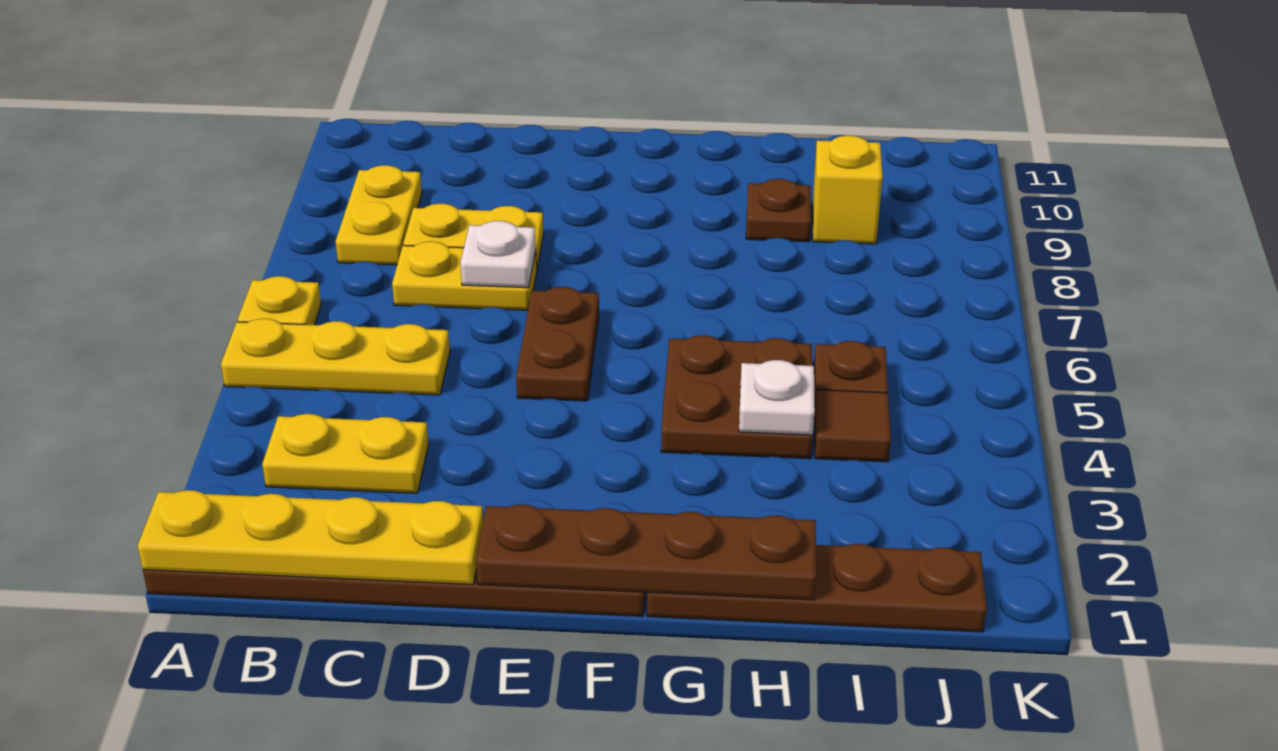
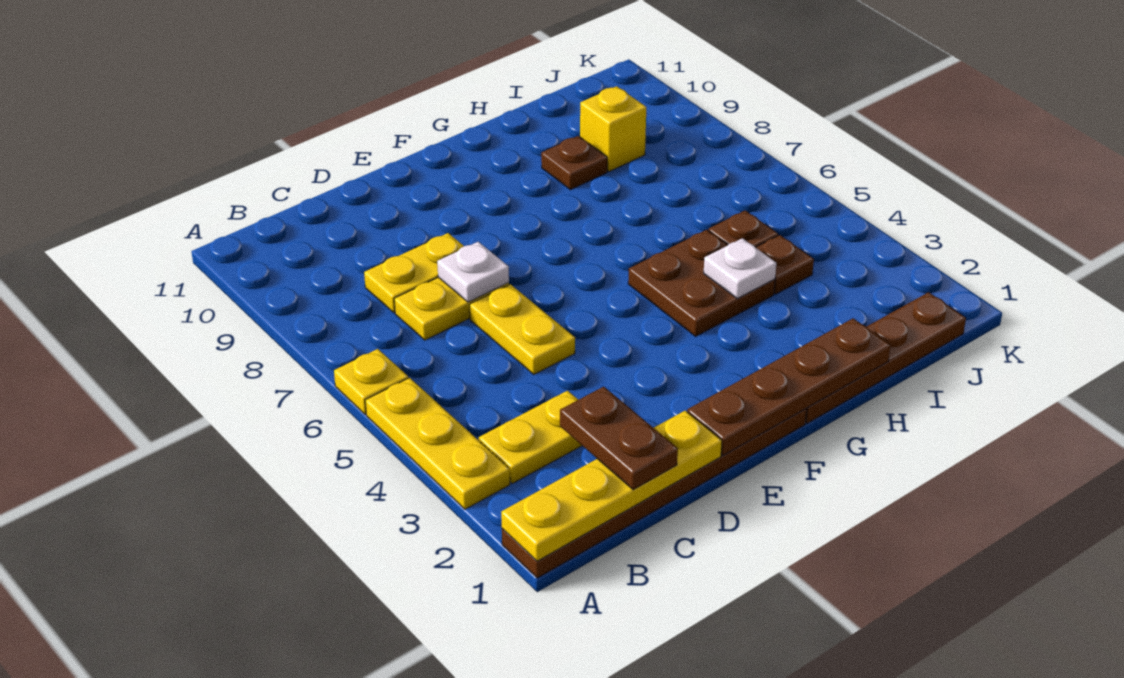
yellow plate A5:C5 level 1 -> yellow plate A3:A5 level 1
yellow plate B8:B9 level 1 -> yellow plate D5:D6 level 1
brown plate E5:E6 level 1 -> brown plate C1:C2 level 3
brown tile I4 level 1 -> brown plate I4 level 1

